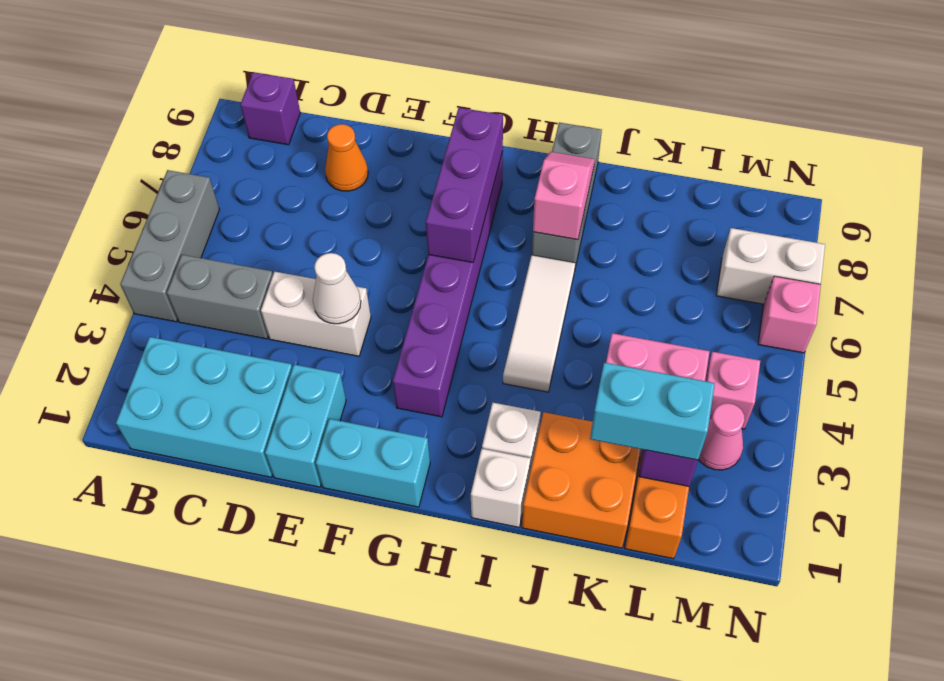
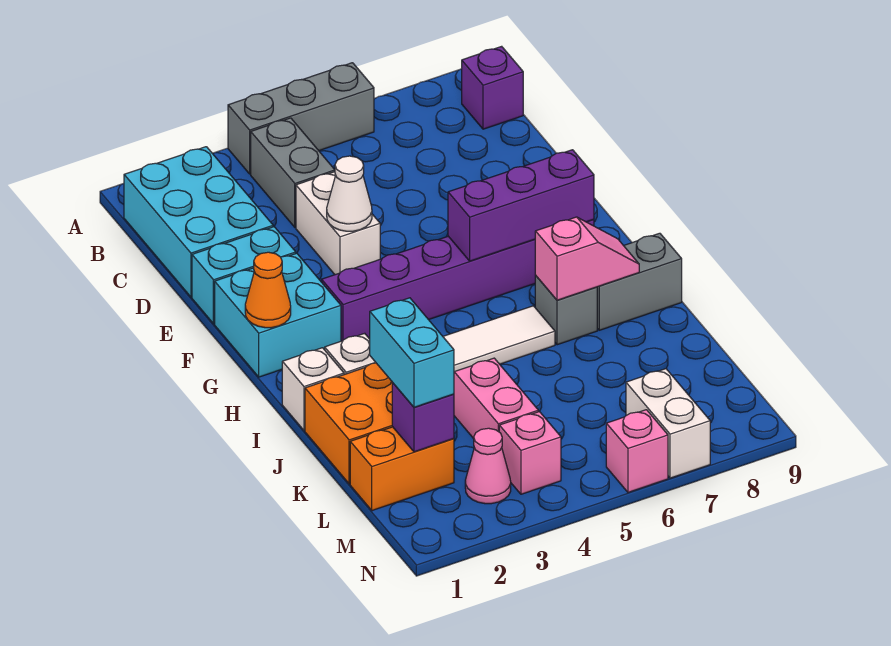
orange cone D8 level 1 -> orange cone G1 level 2
cyan brick F1:G1 level 1 -> cyan brick F1:G2 level 1

